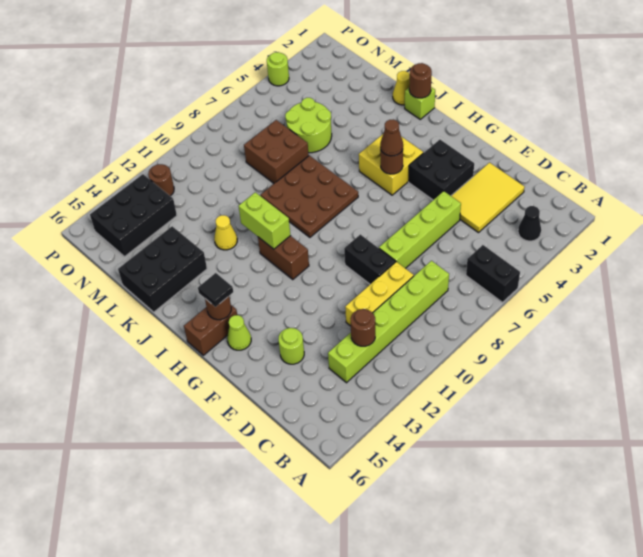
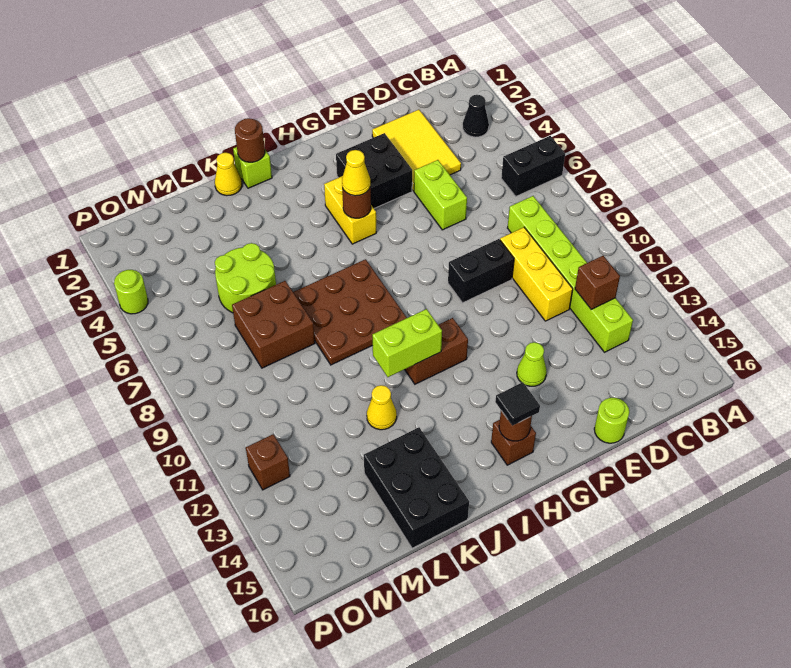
brown round brick C12 level 2 -> brown brick C12 level 2
lime brick E5:E8 level 1 -> lime brick E5:E6 level 1
lime round brick E14 level 1 -> lime round brick E16 level 1
lime cone G15 level 1 -> lime cone F13 level 1
yellow brick H4:I5 level 1 -> yellow brick H4:H5 level 1
brown cone H5 level 3 -> yellow cone H5 level 3
brown brick H15:H16 level 1 -> brown brick H15 level 1
black brick N13:O15 level 1 -> none
brown round brick O12 level 1 -> brown brick O12 level 1

